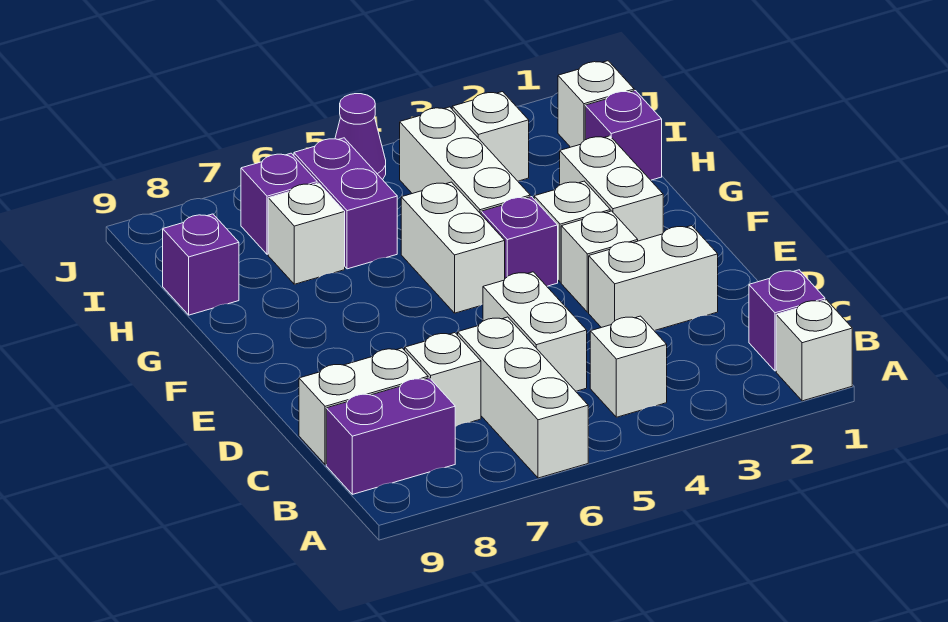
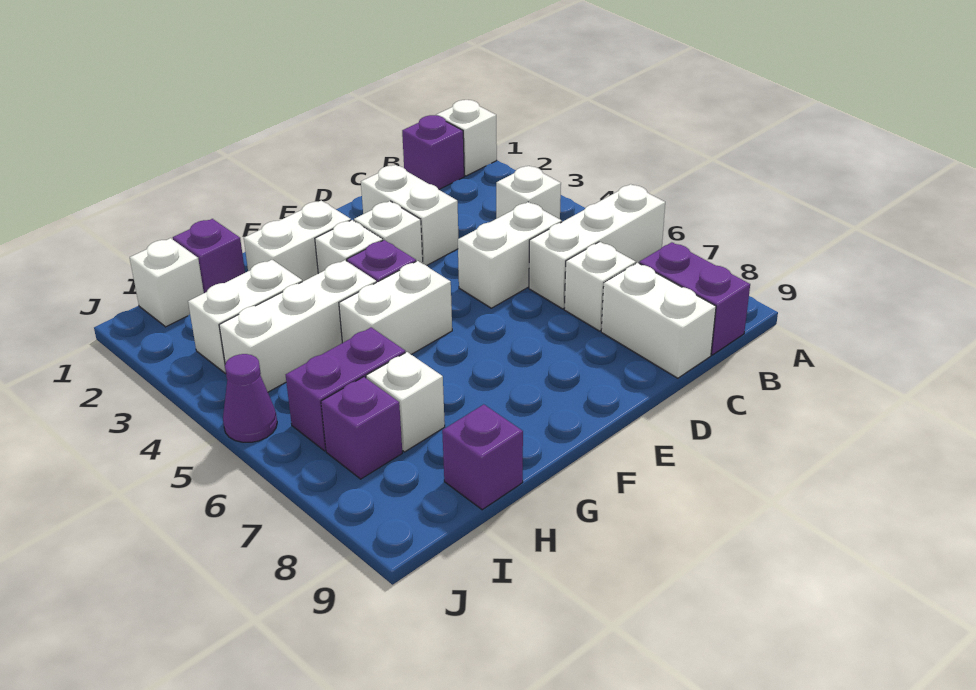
white brick I3 level 1 -> white brick H3:I3 level 1

